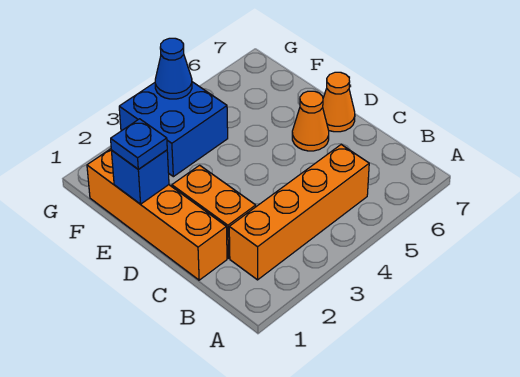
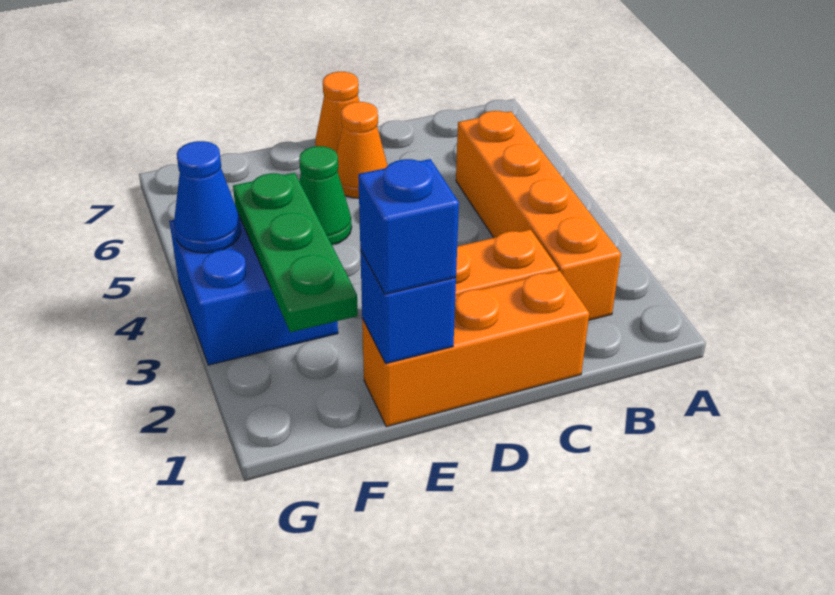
orange brick C1:F1 level 1 -> orange brick C1:E1 level 1
blue plate E1 level 3 -> blue brick E1 level 3
none -> green cone E5 level 1
none -> green plate F2:F4 level 2

